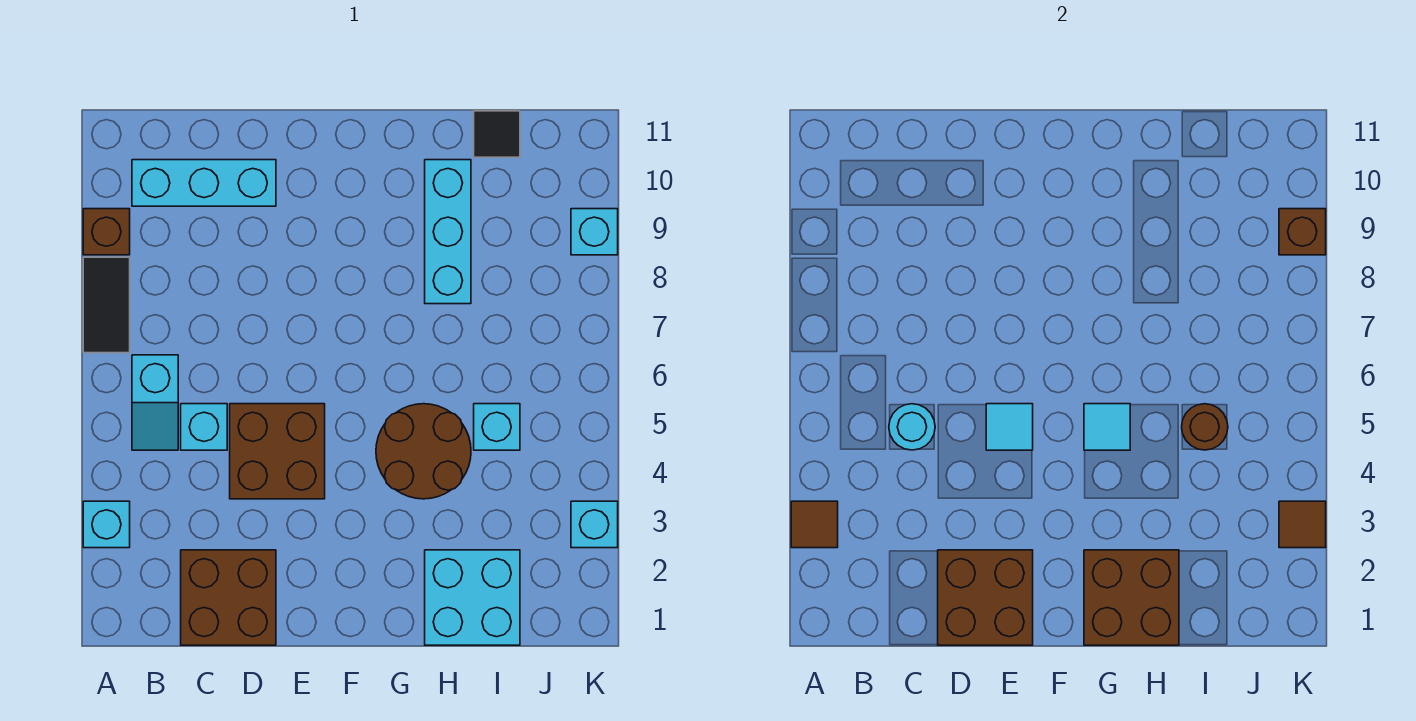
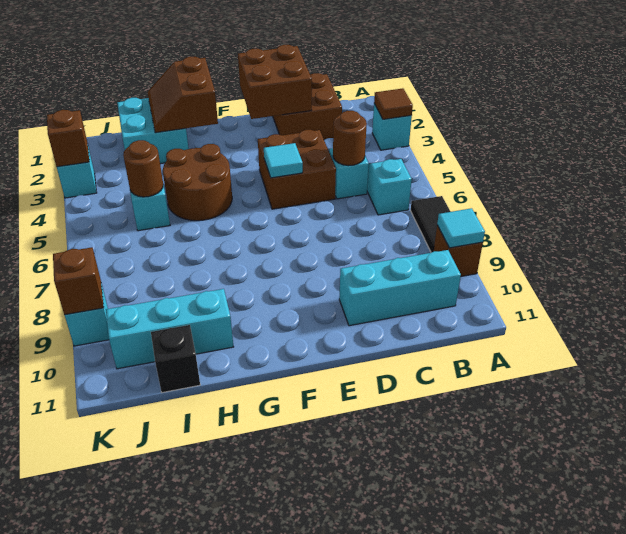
cyan round brick C5 level 2 -> brown round brick C5 level 2
brown brick G1:H2 level 2 -> brown slope G1:H2 level 2 top G
cyan tile G5 level 2 -> cyan tile A9 level 2
cyan brick H8:H10 level 1 -> cyan brick H10:J10 level 1
black tile I11 level 1 -> black brick I11 level 1
brown tile K3 level 2 -> brown brick K3 level 2

